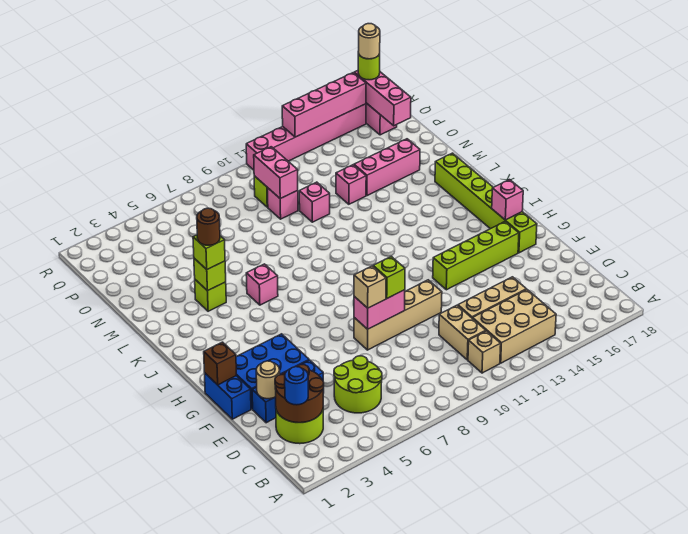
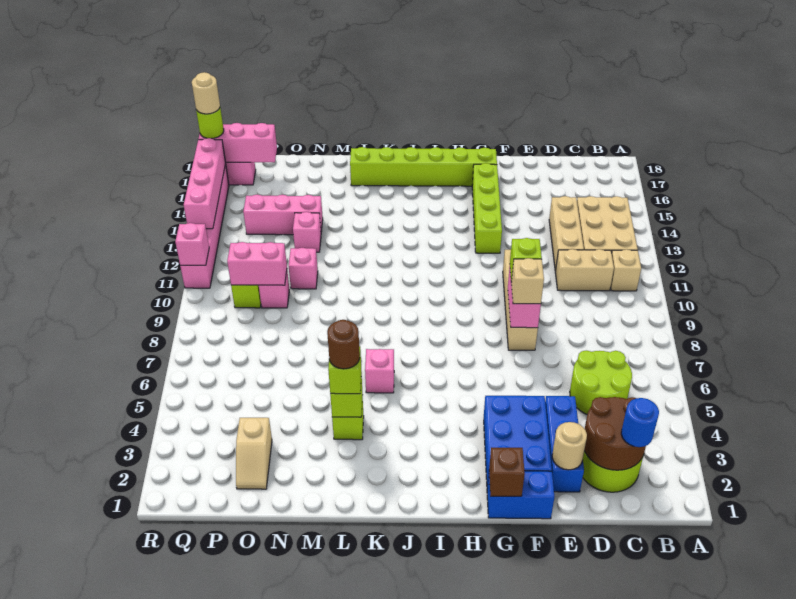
pink brick H17 level 2 -> pink brick R11 level 2
pink brick N14:N16 level 1 -> pink brick N14:P14 level 1
none -> tan slope O2:O3 level 1 top 3

